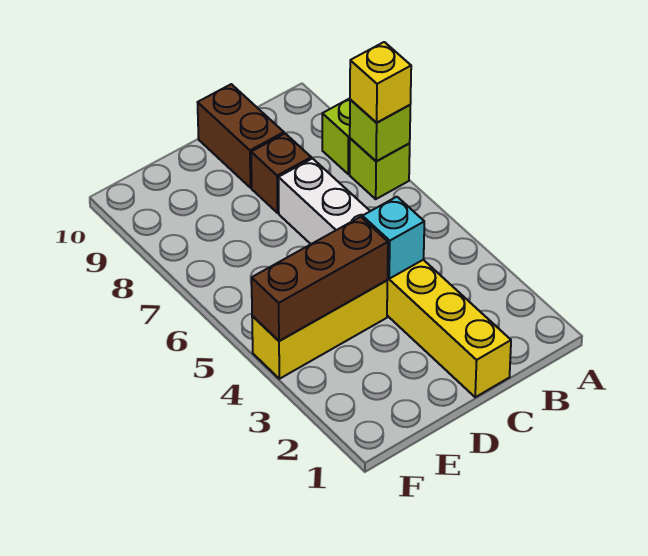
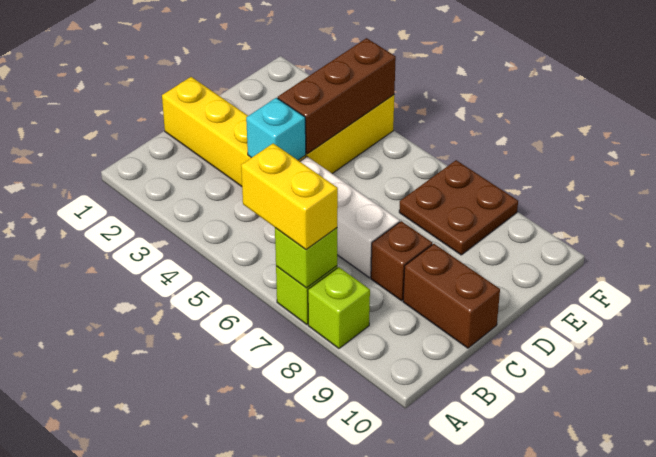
yellow brick A7 level 3 -> yellow brick A6:A7 level 3
none -> brown plate E7:F8 level 1

